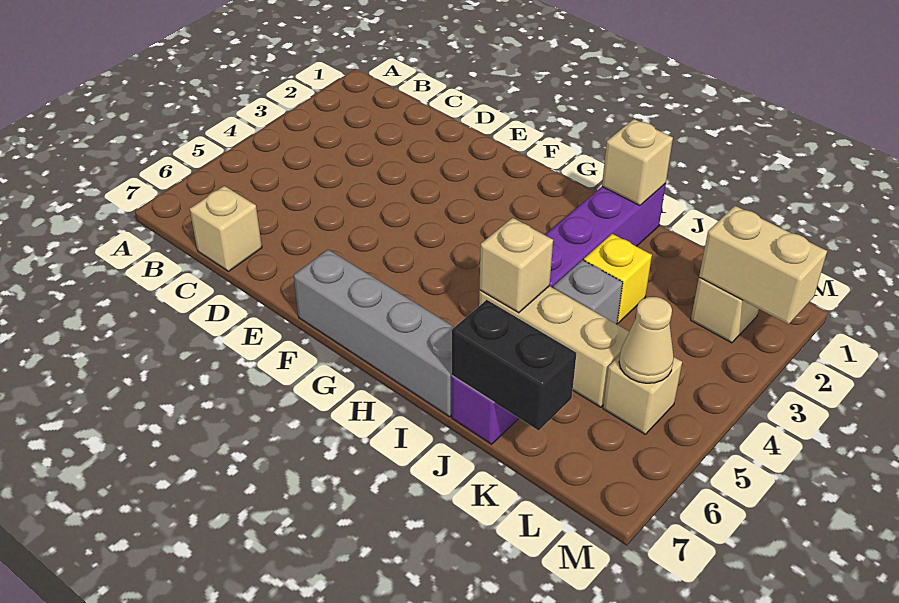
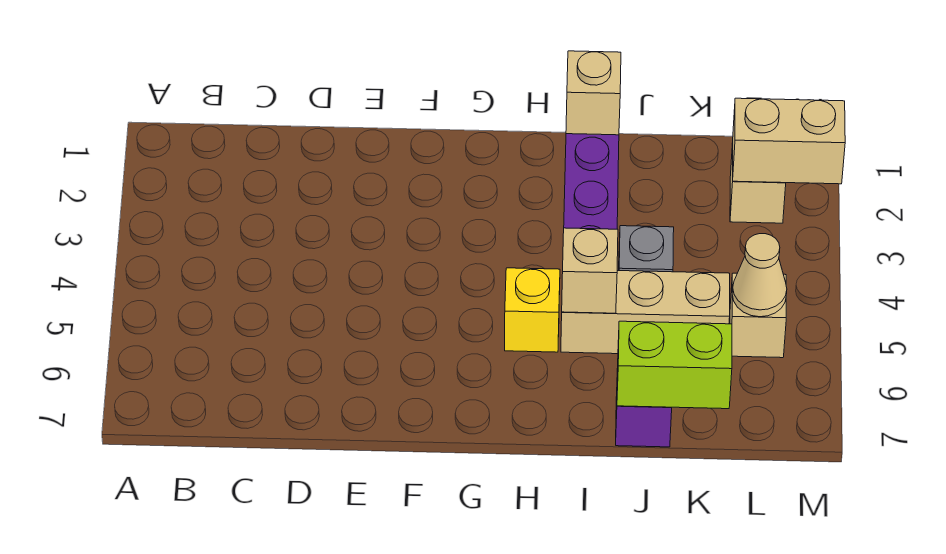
tan brick C7 level 1 -> none
grey brick F7:I7 level 1 -> none
yellow brick J3 level 1 -> yellow brick H5 level 1
black brick J7:K7 level 2 -> lime brick J7:K7 level 2

